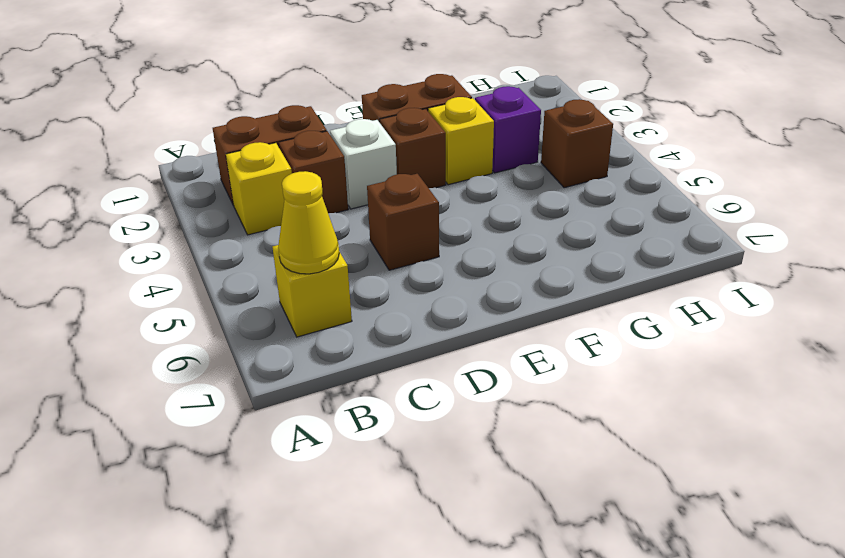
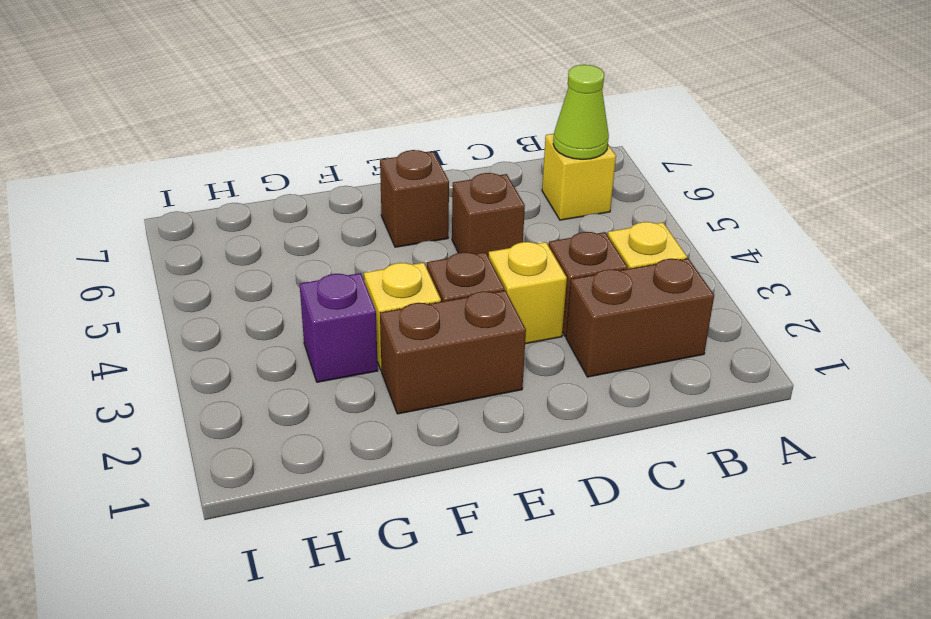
yellow cone B6 level 2 -> lime cone B6 level 2
white brick D3 level 1 -> yellow brick D3 level 1
brown brick H4 level 1 -> brown brick E6 level 1

